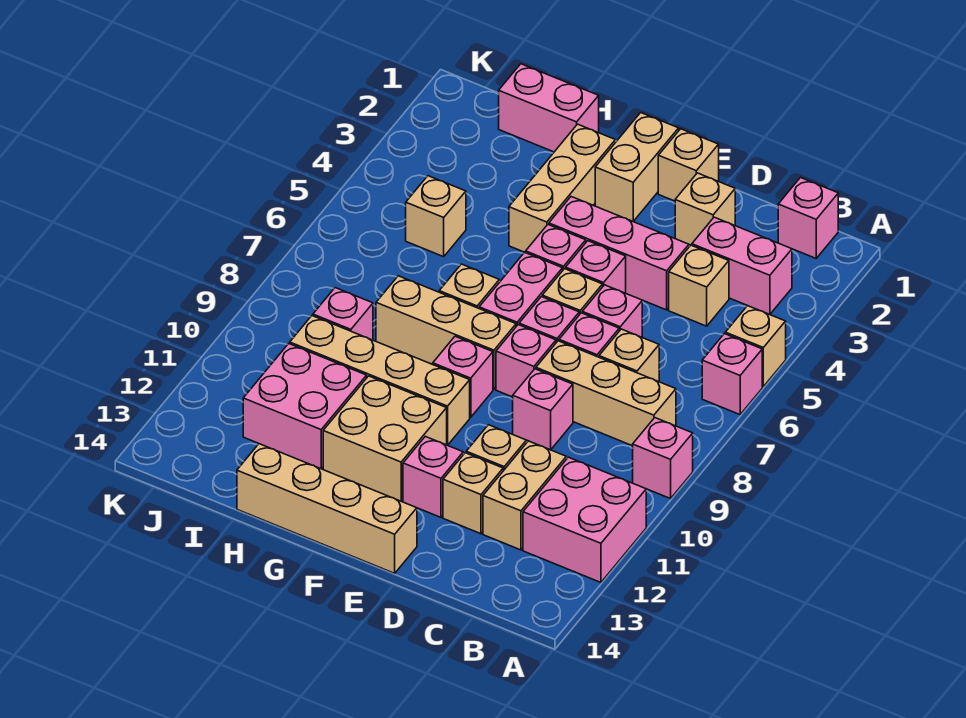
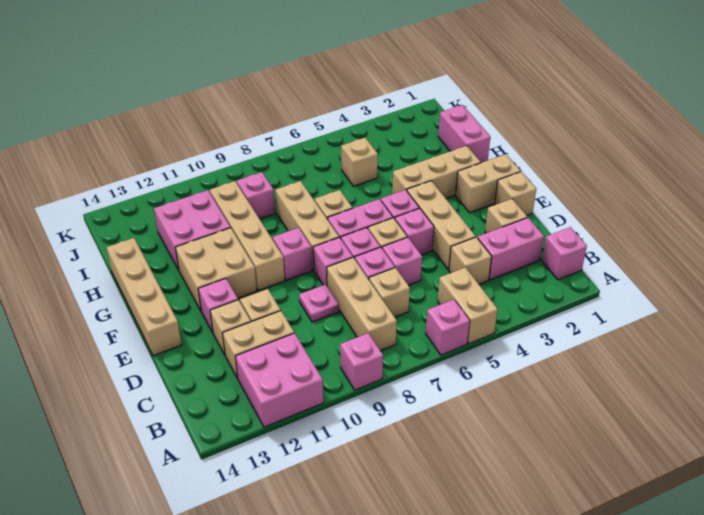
tan brick A5 level 1 -> tan brick A5:B5 level 1
pink brick B3:C3 level 1 -> pink brick C2:C3 level 1
pink brick D4:F4 level 1 -> tan brick D4:F4 level 1
pink brick D9 level 1 -> pink plate D9 level 1

